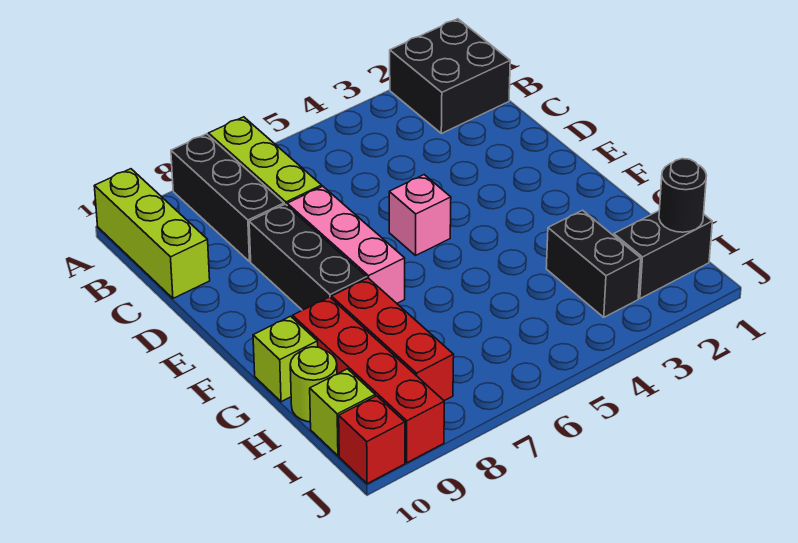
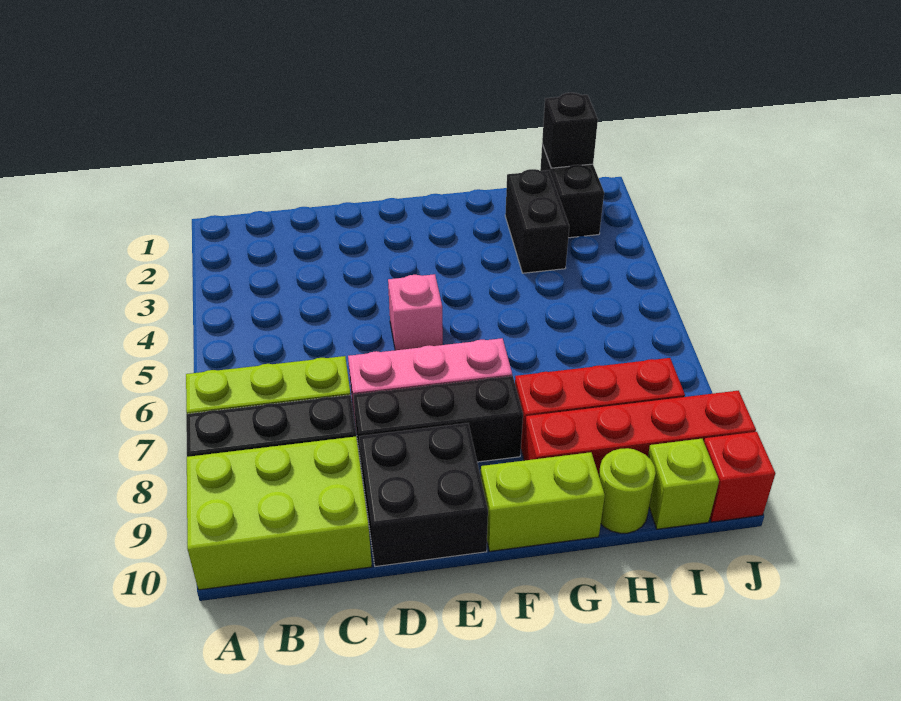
black brick A1:B2 level 1 -> black brick D9:E10 level 1
lime brick A10:C10 level 1 -> lime brick A9:C10 level 1
lime brick G10 level 1 -> lime brick F10:G10 level 1
black brick H3:I3 level 1 -> black brick H2:H3 level 1
black round brick I1 level 2 -> black brick I1 level 2

